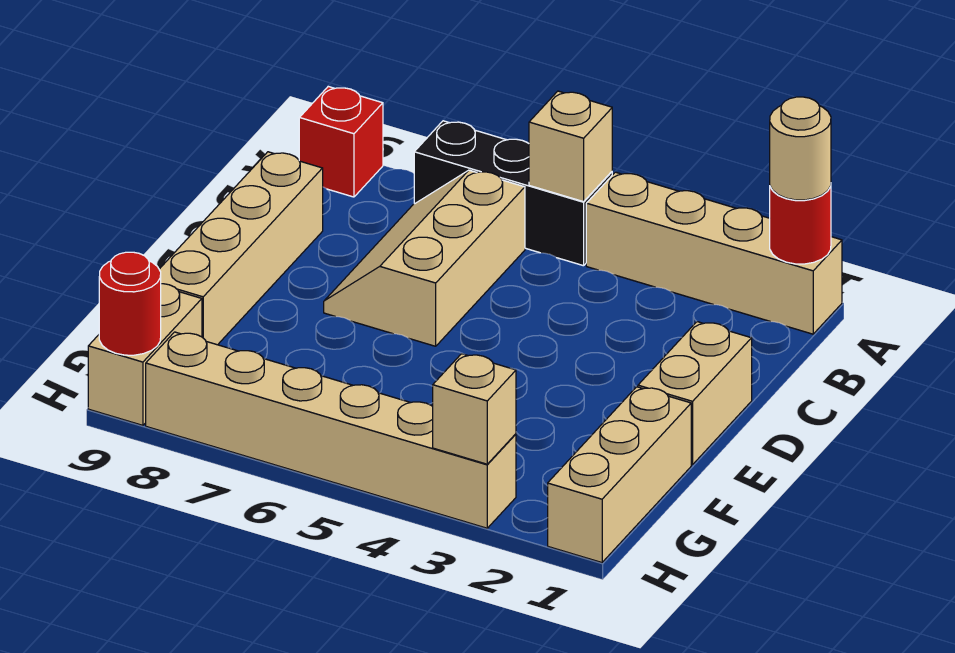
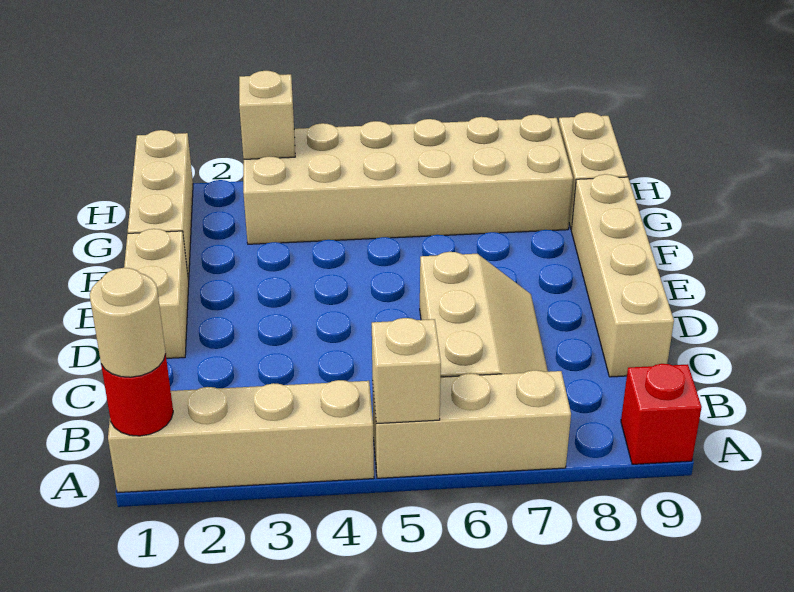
black brick A5:A7 level 1 -> tan brick A5:A7 level 1
tan brick H3:H8 level 1 -> tan brick G3:H8 level 1
red round brick H9 level 2 -> none

